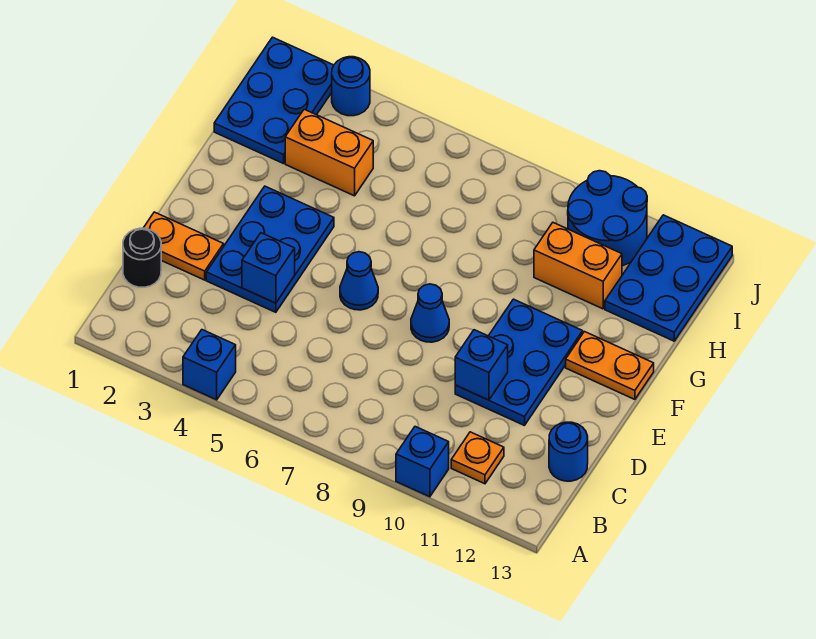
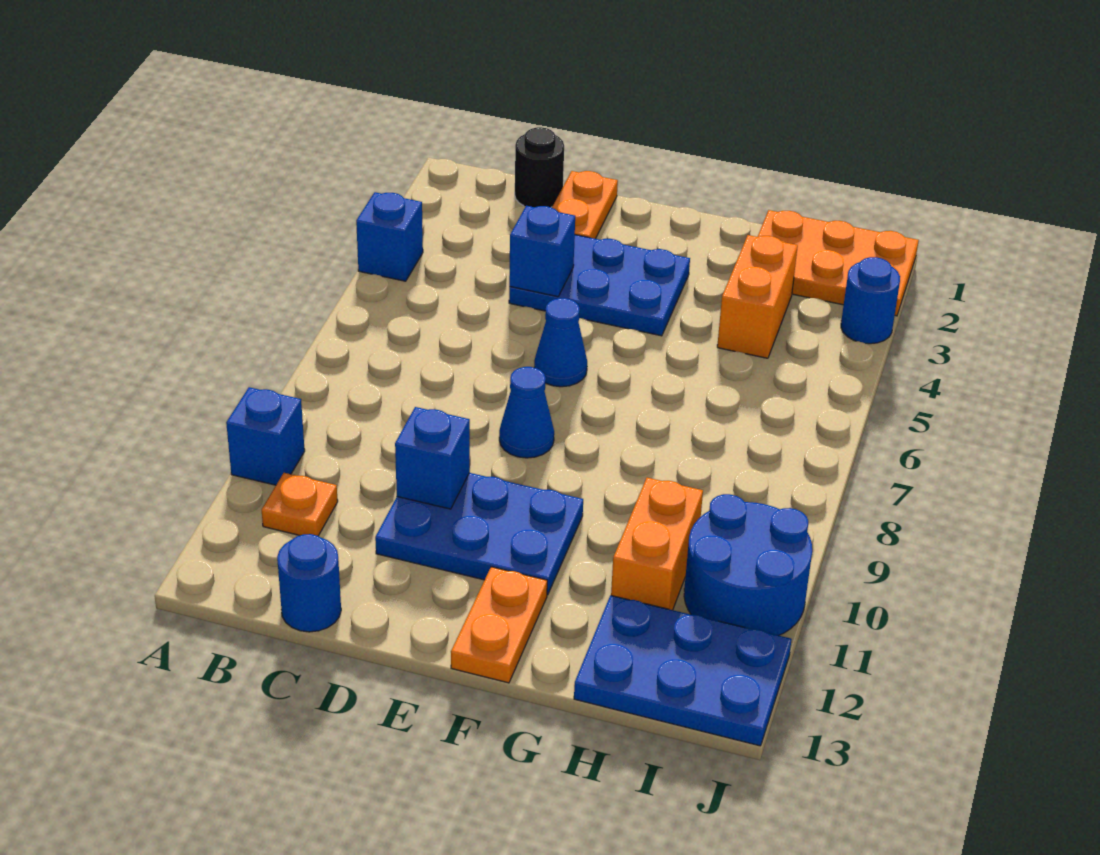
blue plate H1:J2 level 1 -> orange plate H1:J2 level 1

